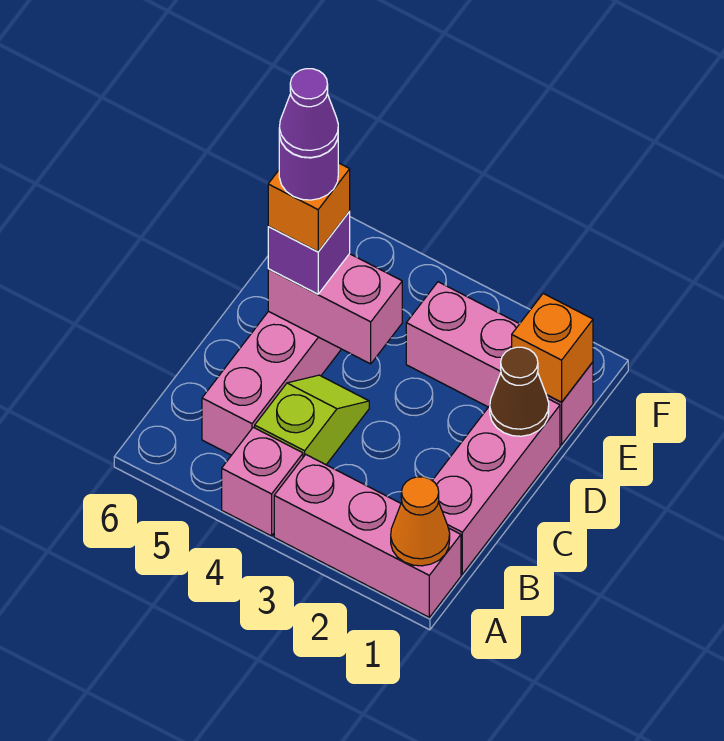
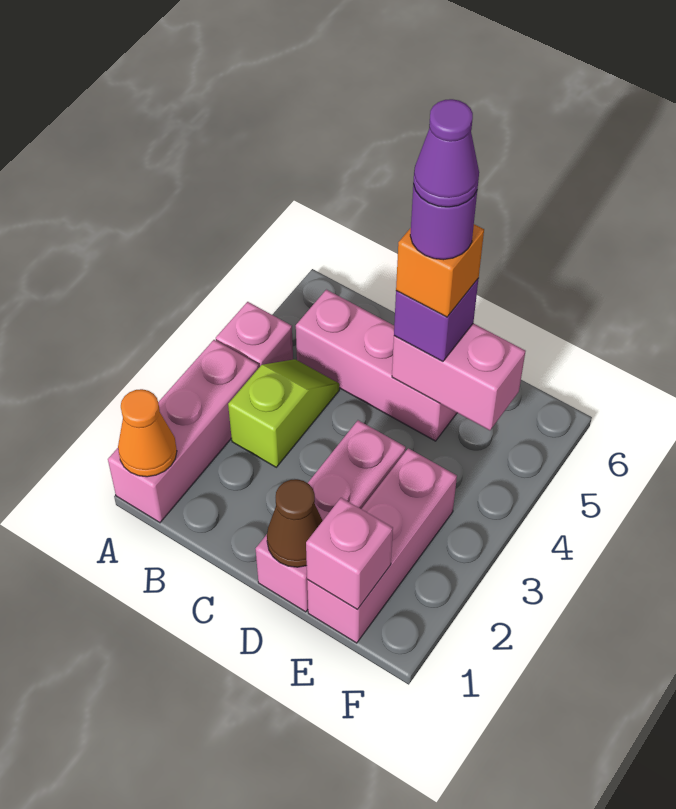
pink brick B1:D1 level 1 -> pink brick D1:D3 level 1
lime slope B4:C4 level 1 top B -> lime slope B3:B4 level 1 top 3
pink brick D4:D5 level 2 -> pink brick D5:E5 level 2
orange brick E1 level 2 -> pink brick E1 level 2

